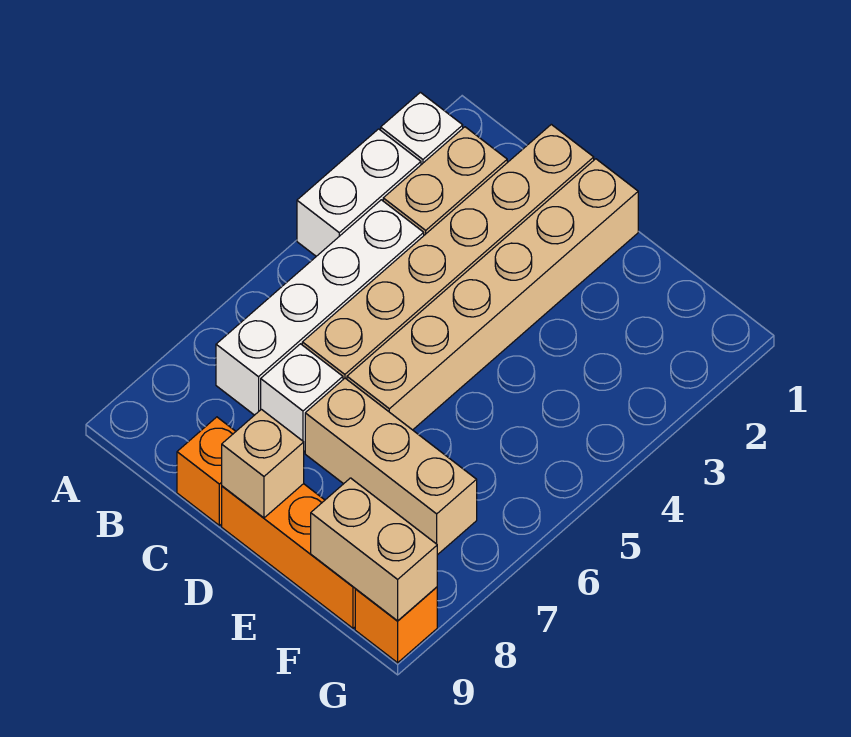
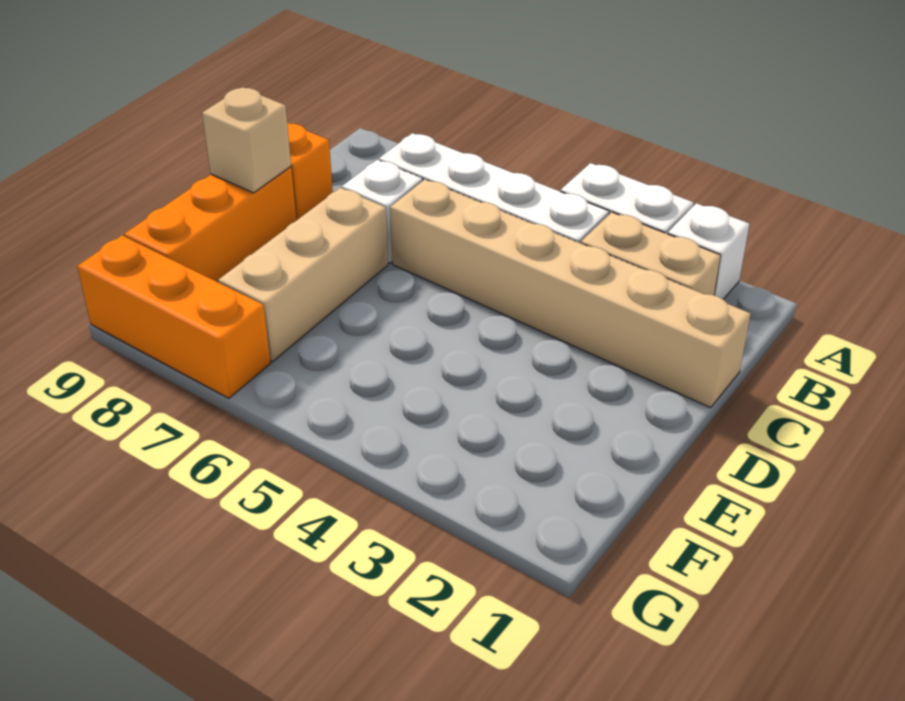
tan brick D1:D6 level 1 -> none
tan brick F9:G9 level 2 -> none
orange brick G9 level 1 -> orange brick G7:G9 level 1

